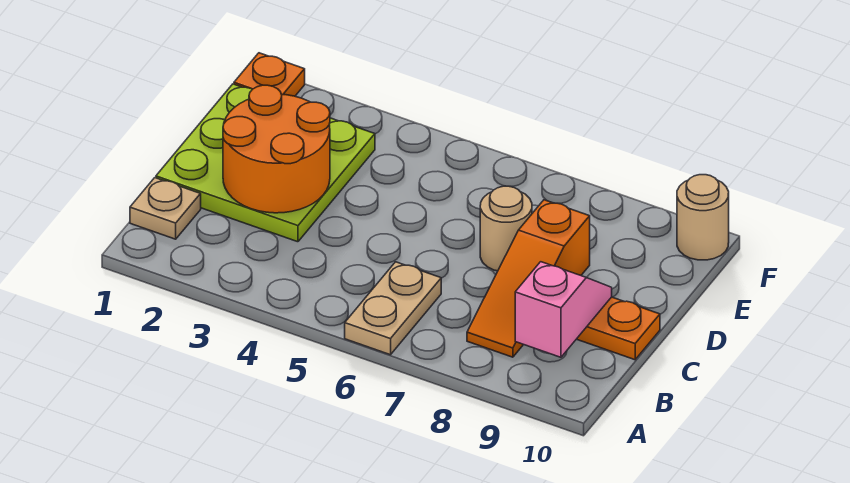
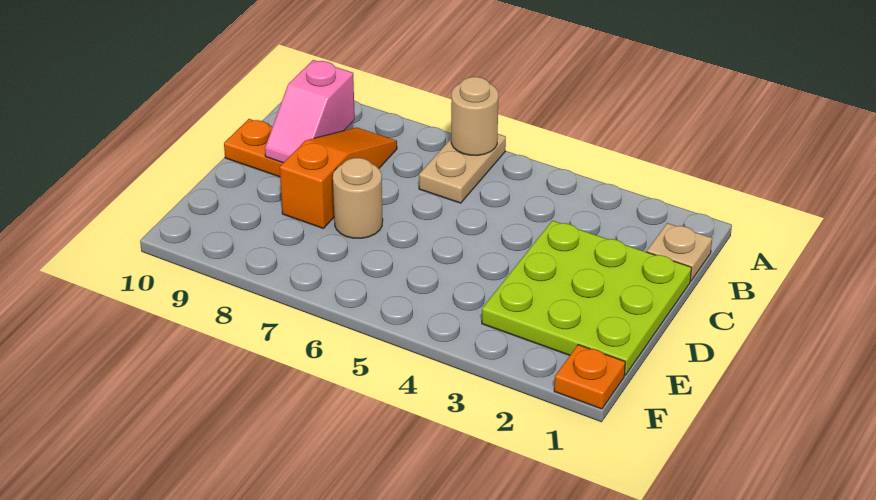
orange round brick C2:D3 level 2 -> none
tan round brick F10 level 1 -> tan round brick A6 level 2

